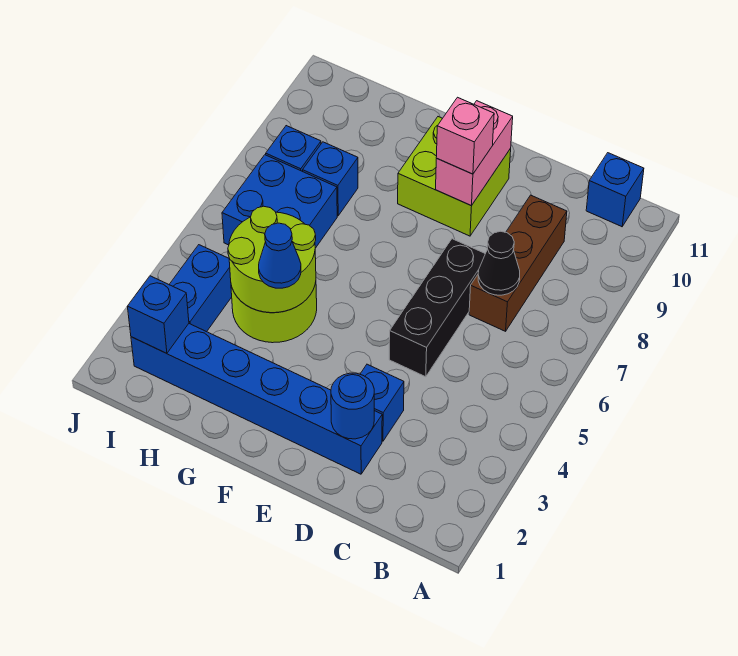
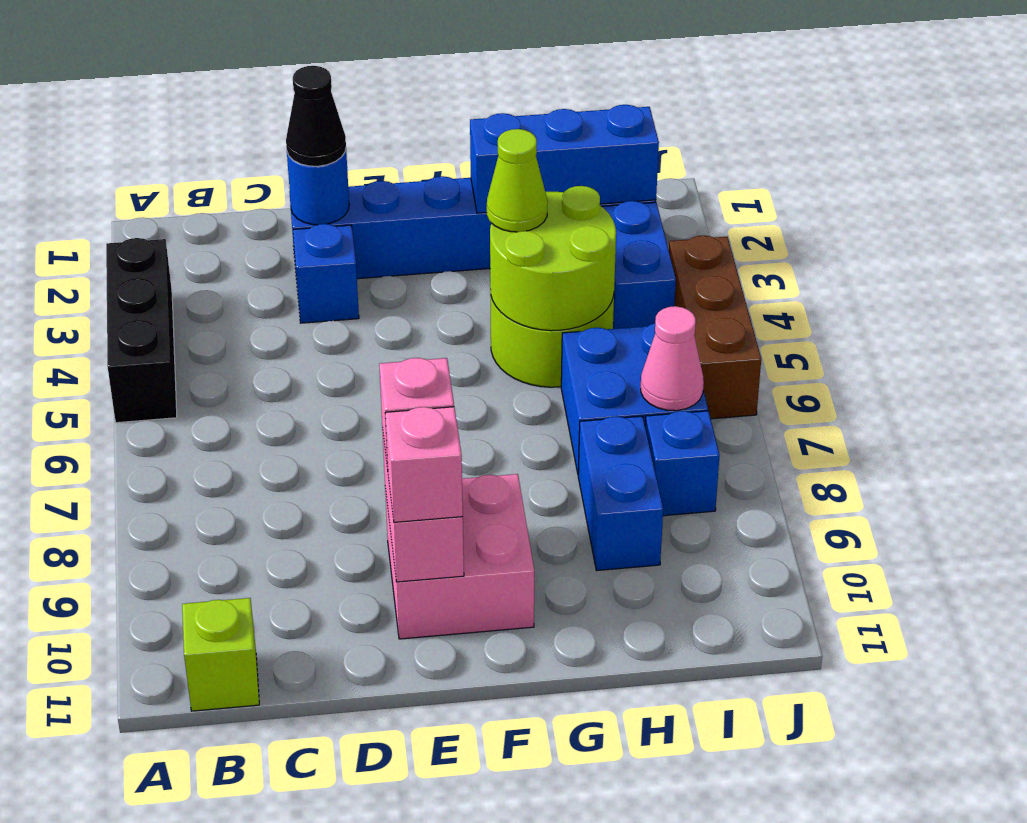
blue brick B11 level 1 -> lime brick B11 level 1
brown brick C7:C9 level 1 -> brown brick J4:J6 level 1
black cone C7 level 2 -> black cone D2 level 3
black brick D5:D7 level 1 -> black brick A3:A5 level 1
lime brick E9:F10 level 1 -> pink brick E9:F10 level 1
none -> pink brick E10 level 3
blue cone G4 level 3 -> lime cone G4 level 3
blue brick H8 level 1 -> blue brick H8:H9 level 1
blue brick I2 level 2 -> blue brick G2:I2 level 2
none -> pink cone I7 level 2

